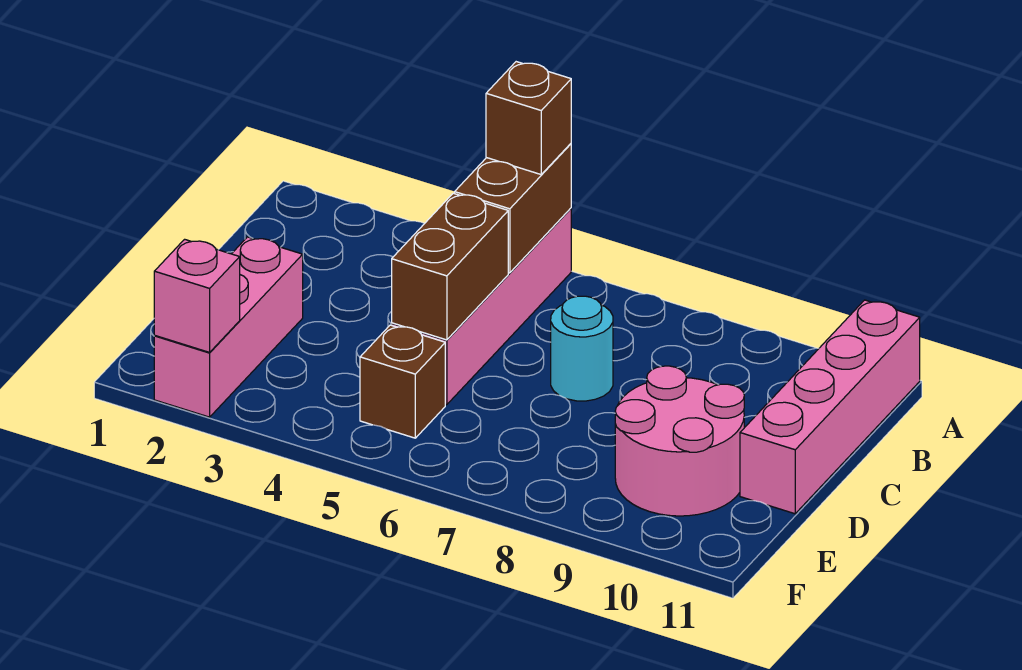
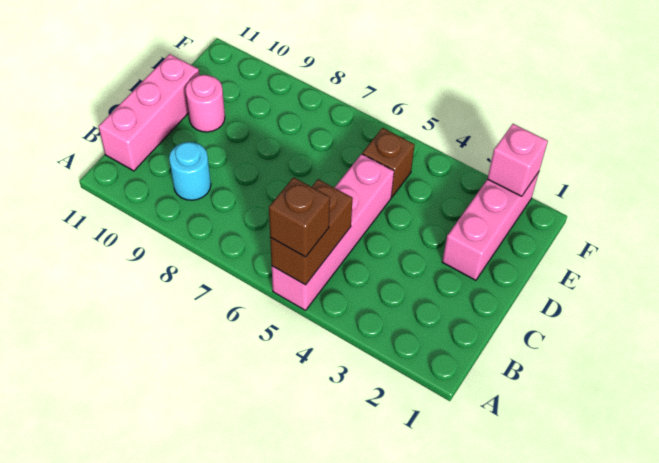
pink brick A11:D11 level 1 -> pink brick B11:D11 level 1
brown brick C5:D5 level 2 -> none
cyan round brick C7 level 1 -> cyan round brick B9 level 1
pink round brick D9:E10 level 1 -> pink round brick D10 level 1

